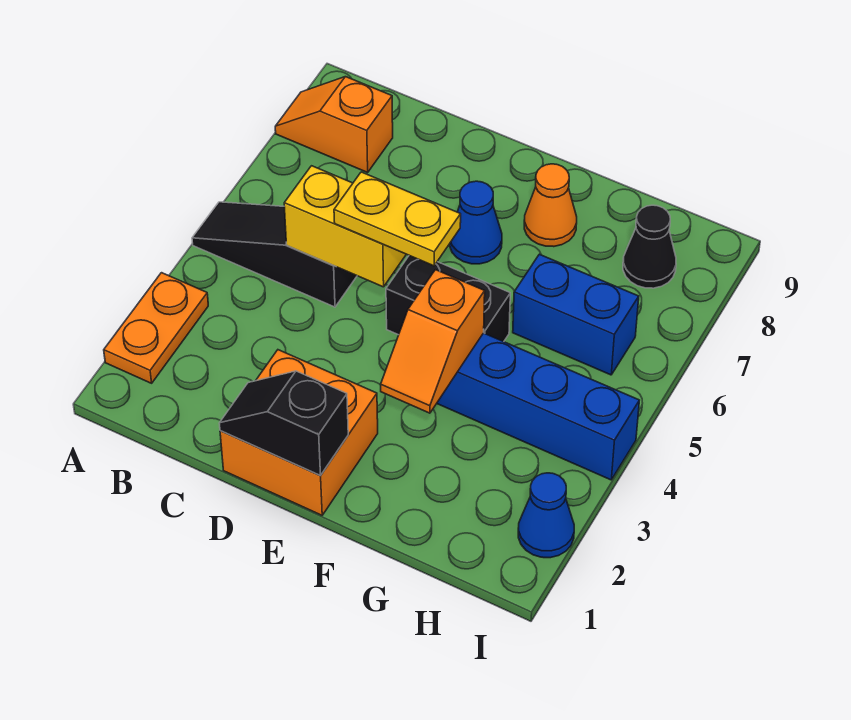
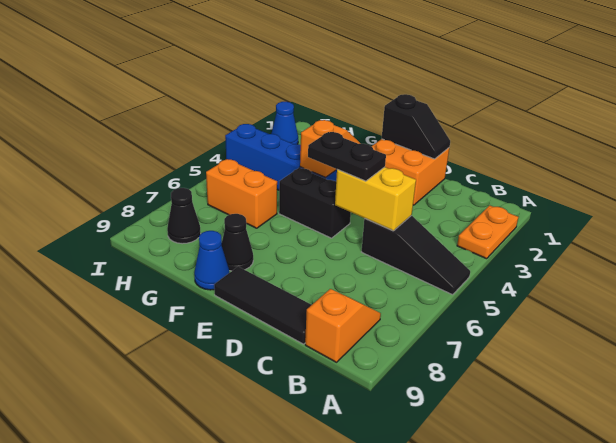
orange slope A8:B8 level 1 top B -> orange slope B8:B9 level 1 top 9
none -> black tile C9:E9 level 1
yellow plate D5:E5 level 3 -> black plate D5:E5 level 3
blue cone E7 level 1 -> blue cone F9 level 1
orange cone F8 level 1 -> black cone F8 level 1
blue brick G6:H6 level 1 -> orange brick G6:H6 level 1

